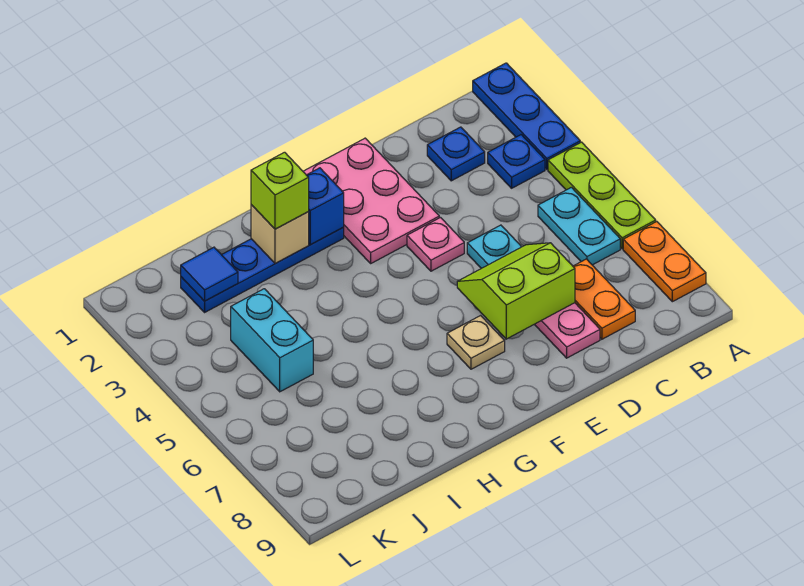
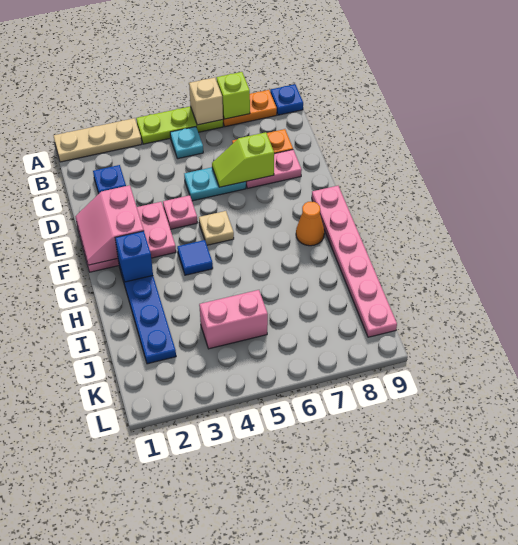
blue plate A1:A3 level 1 -> tan plate A1:A3 level 1
blue plate B3 level 1 -> blue plate A9 level 1
cyan plate B5:B6 level 1 -> cyan plate B5 level 1
lime slope D6:E7 level 2 top 7 -> lime slope D6:D7 level 2 top 7
none -> pink slope E1:F2 level 2 top 2
tan plate F7 level 1 -> tan plate F5 level 1
none -> pink plate F9:K9 level 1
none -> orange cone G8 level 1
tan brick H2 level 2 -> tan brick A6 level 2
lime brick H2 level 3 -> lime brick A7 level 2
blue tile J2 level 2 -> blue tile G4 level 1
cyan brick J4:J5 level 1 -> pink brick J4:J5 level 1

